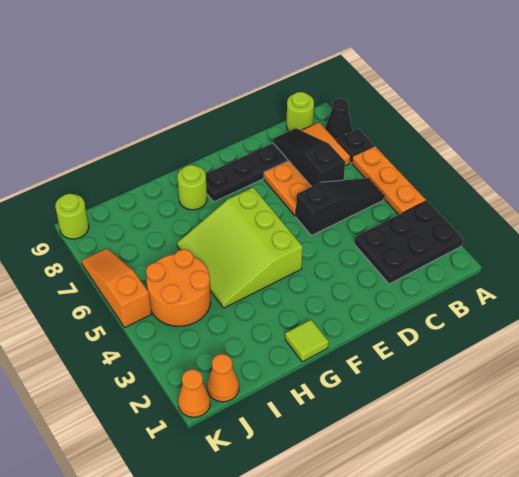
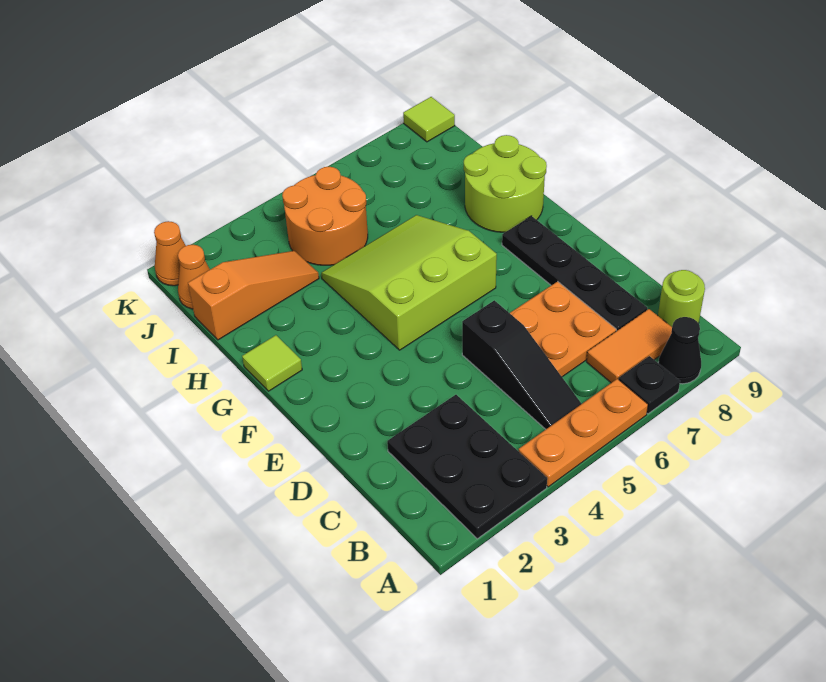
black slope C6:C8 level 2 top 6 -> none
lime round brick G8 level 1 -> lime round brick G8:H9 level 1
orange slope K5:K7 level 1 top 5 -> orange slope I1:I3 level 1 top 1
lime round brick K9 level 1 -> lime tile K9 level 1

